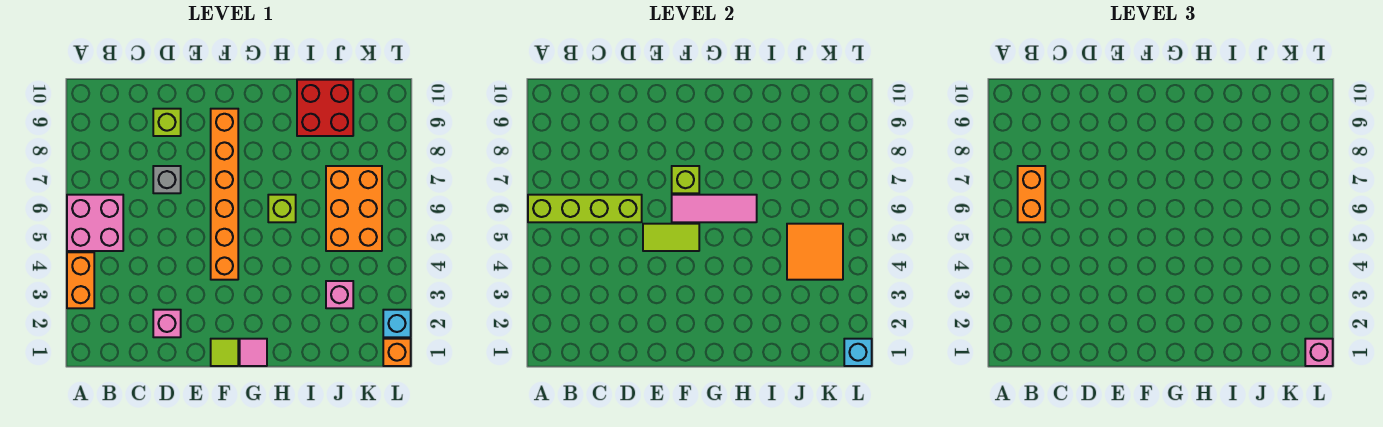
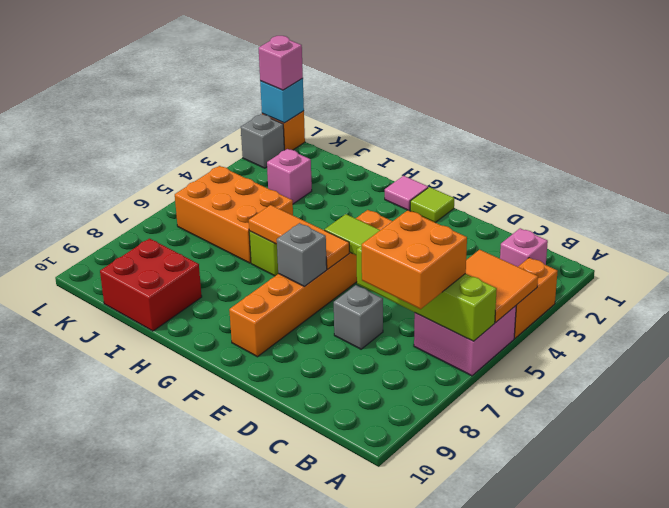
orange brick B6:B7 level 3 -> orange brick B6:C7 level 3
pink brick D2 level 1 -> pink brick B2 level 1
lime brick D9 level 1 -> none
pink tile F6:H6 level 2 -> orange tile F6:H6 level 2
lime brick F7 level 2 -> grey brick F7 level 2
orange tile J4:K5 level 2 -> orange tile A4:B5 level 2
orange brick J5:K7 level 1 -> orange brick I5:K6 level 1
cyan brick L2 level 1 -> grey brick L2 level 1

